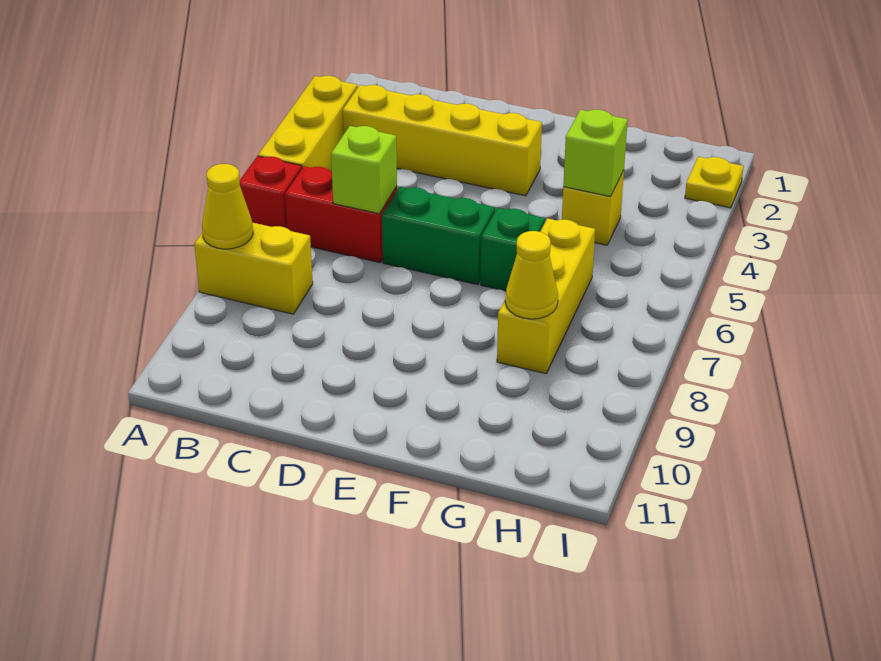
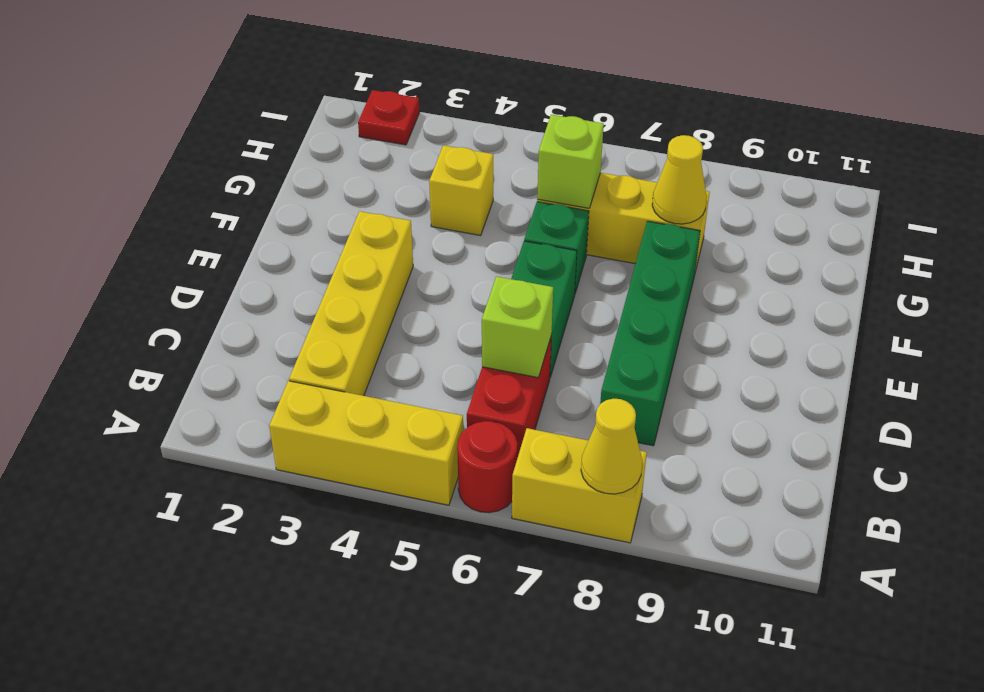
red brick A6 level 1 -> red round brick A6 level 1
yellow brick A8:B8 level 1 -> yellow brick A7:A8 level 1
none -> green brick C8:F8 level 1
lime brick G4 level 2 -> lime brick G6 level 2
yellow plate I2 level 1 -> red plate I2 level 1

